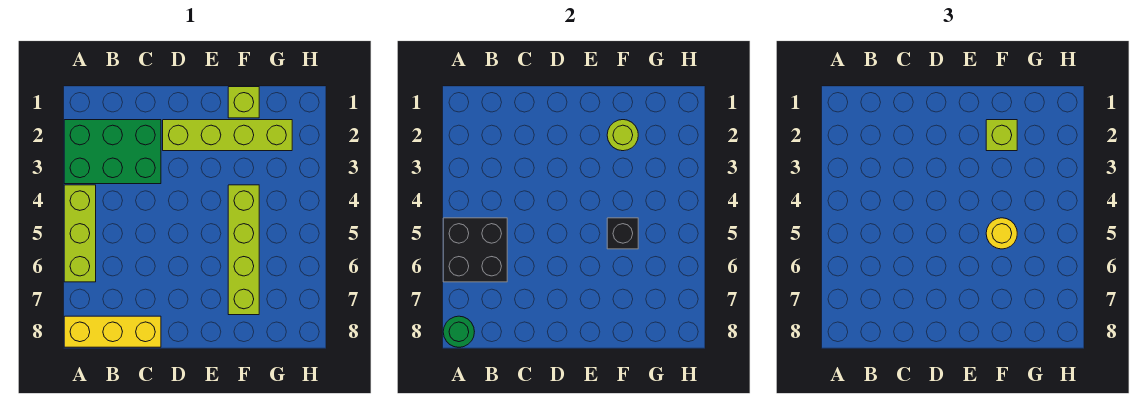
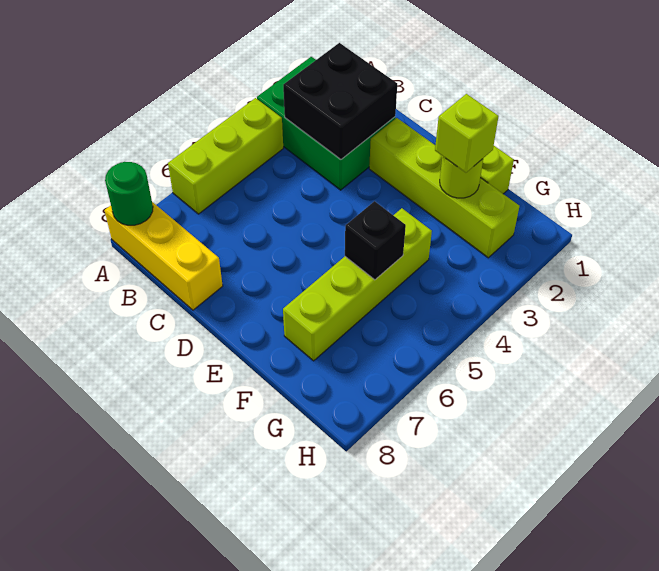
black brick A5:B6 level 2 -> black brick B2:C3 level 2
yellow round brick F5 level 3 -> none

